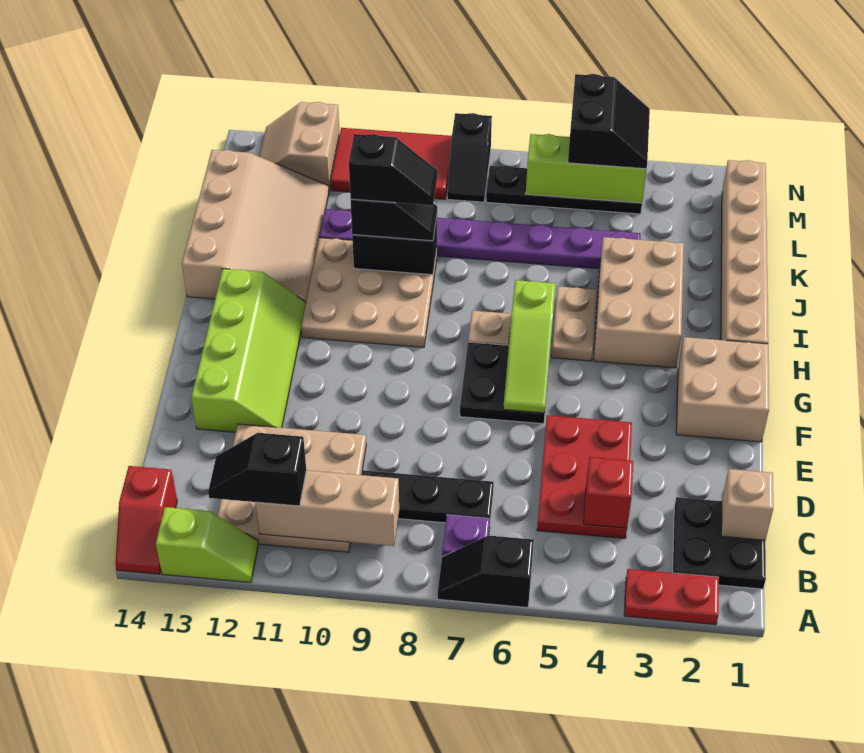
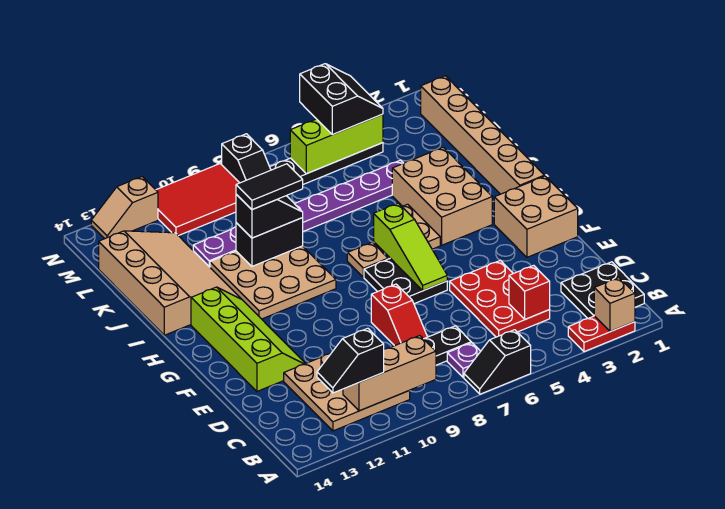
lime slope A12:A13 level 1 top 13 -> none
red slope A14:B14 level 1 top B -> red slope D8:E8 level 1 top E
tan brick C1 level 2 -> tan brick A2 level 2
black slope J9:J10 level 4 top 10 -> black tile J9:J10 level 4
tan slope M12:N13 level 1 top 12 -> tan slope N12:N13 level 1 top 12

